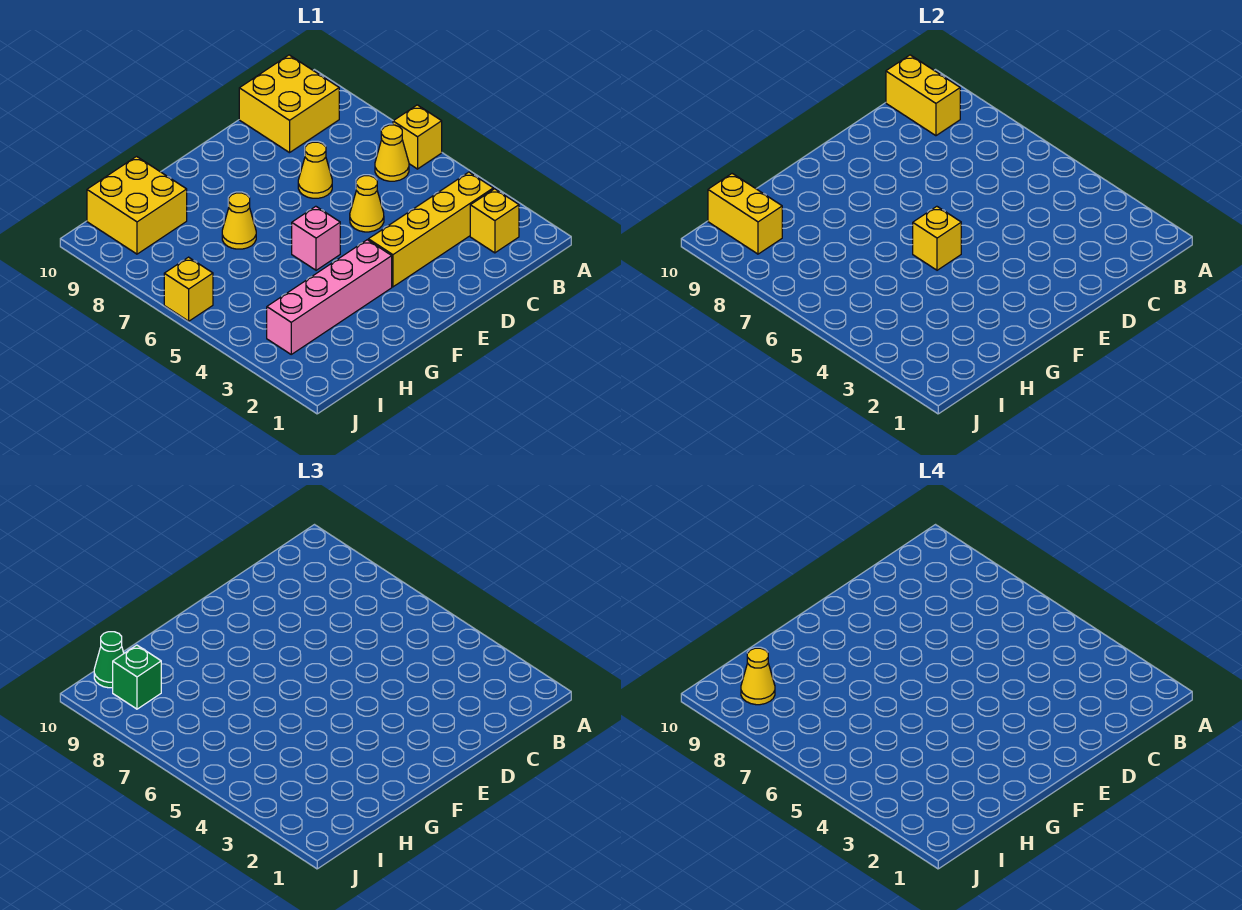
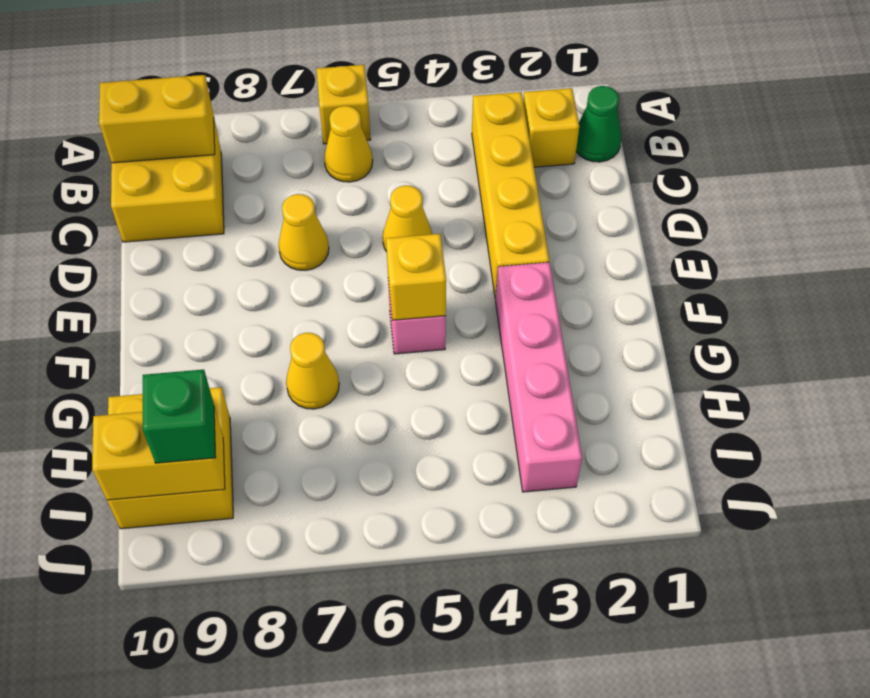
yellow cone I9 level 4 -> none
green cone I10 level 3 -> green cone B1 level 1
yellow brick J6 level 1 -> none

